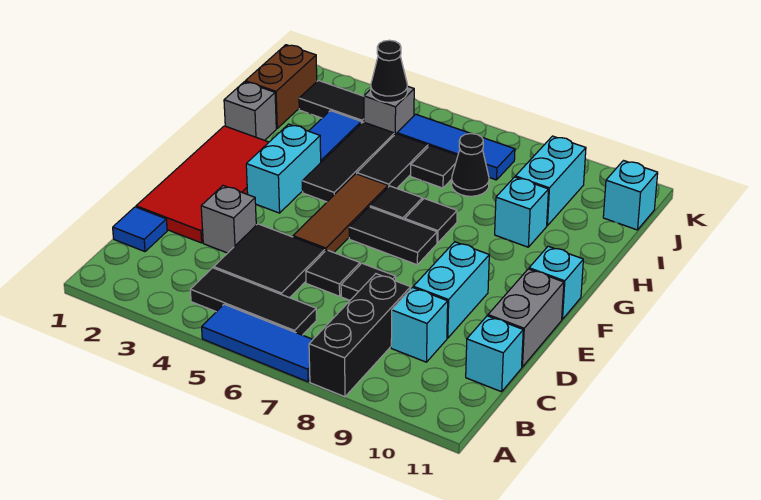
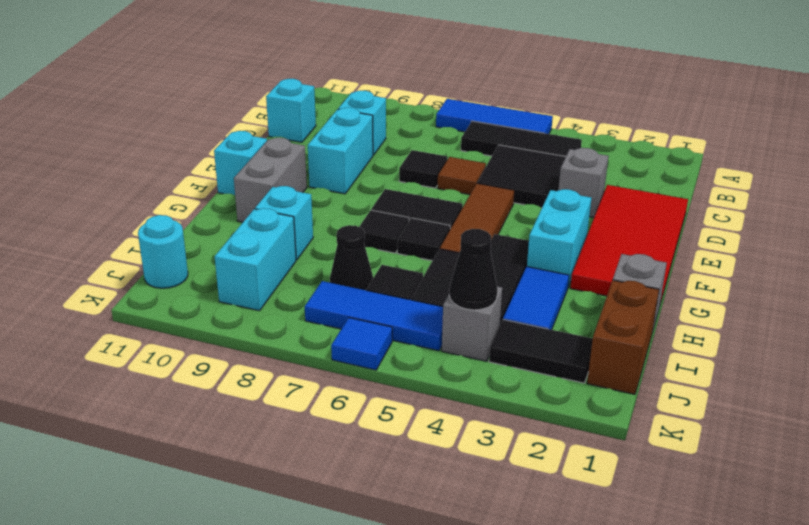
black brick A8:C8 level 1 -> none
blue tile C1 level 1 -> blue tile K6 level 1
black tile D6 level 1 -> brown tile D6 level 1
grey brick D11:E11 level 1 -> grey brick F10:G10 level 1
cyan brick J11 level 1 -> cyan round brick J11 level 1

